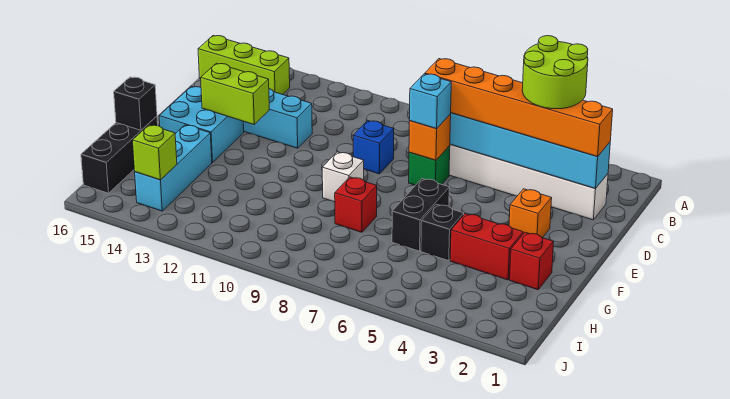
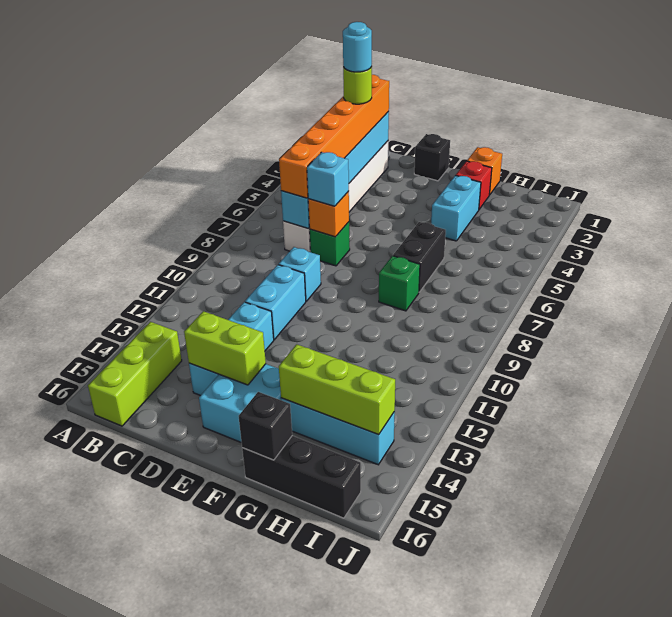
lime round brick B3:C4 level 4 -> lime round brick C3 level 4
none -> cyan round brick C3 level 5
blue brick D9 level 1 -> cyan brick D9 level 1
none -> cyan brick D10:D11 level 1
orange brick E3 level 1 -> orange brick G1 level 1
lime brick E13:E14 level 2 -> lime brick D14:E14 level 2
black brick F6:G6 level 1 -> black brick G6:G7 level 1
white brick F9 level 1 -> none
red brick G3:G4 level 1 -> cyan brick G3:G4 level 1
black brick G5 level 1 -> black brick E1 level 1
red brick G8 level 1 -> green brick G8 level 1
lime brick I14 level 2 -> lime brick G14:I14 level 2

